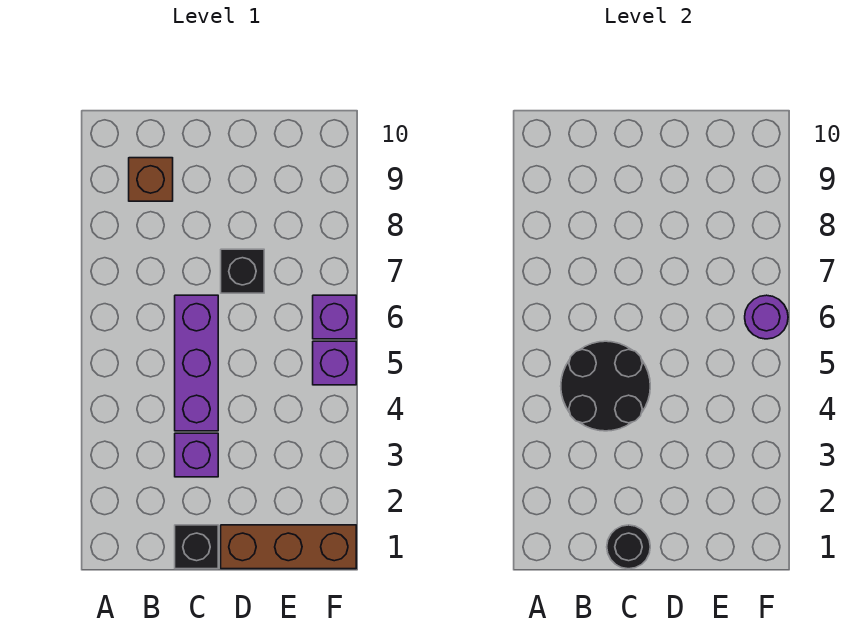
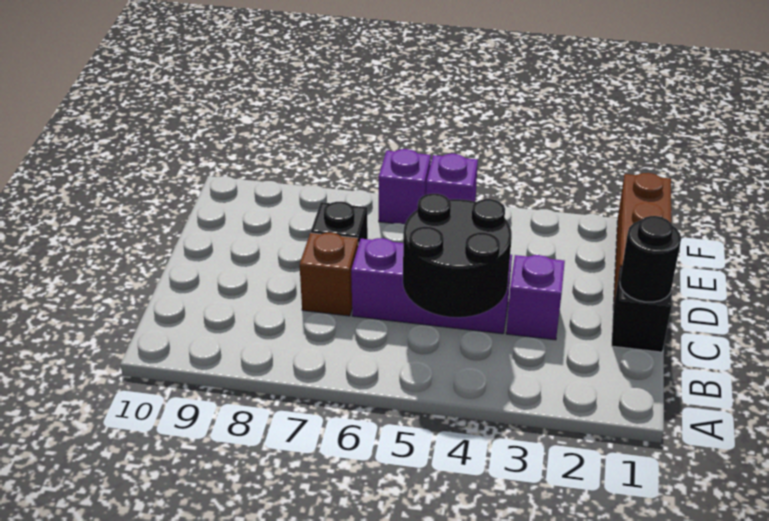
brown brick B9 level 1 -> brown brick C7 level 1
purple round brick F6 level 2 -> none

